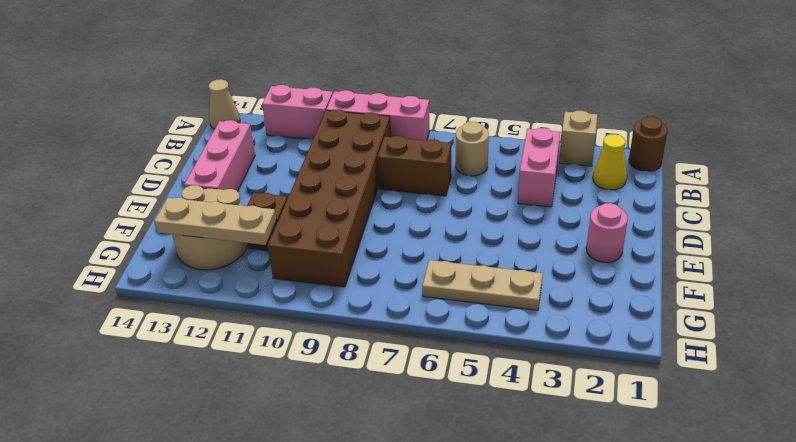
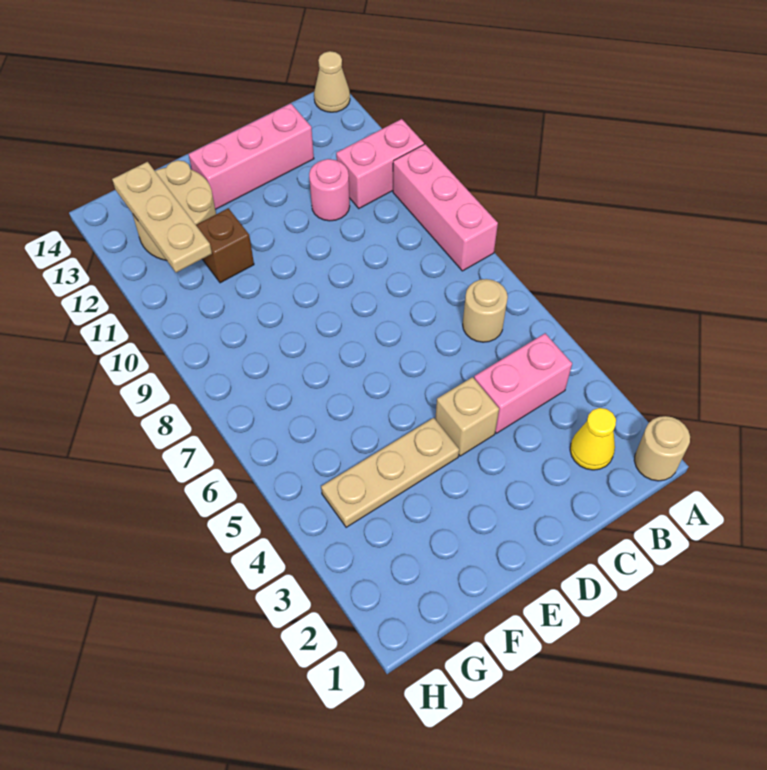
brown round brick A1 level 1 -> tan round brick A1 level 1
tan brick A3 level 1 -> tan brick D4 level 1
pink brick A11:A12 level 1 -> pink brick A11:B11 level 1
brown brick B9:G10 level 1 -> none
brown brick C7:C8 level 1 -> none
pink round brick E2 level 1 -> pink round brick C11 level 1
tan plate G4:G6 level 1 -> tan plate E4:G4 level 1

